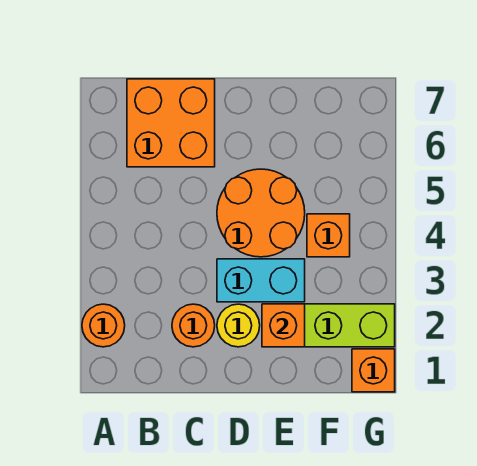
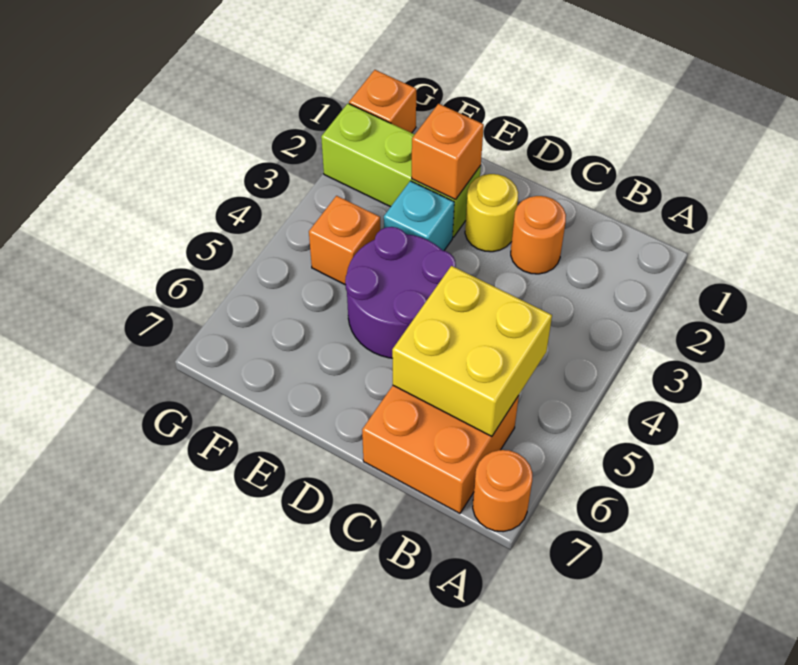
orange round brick A2 level 1 -> orange round brick A7 level 1
none -> yellow brick B5:C6 level 2
cyan brick D3:E3 level 1 -> cyan brick E3 level 1
orange round brick D4:E5 level 1 -> purple round brick D4:E5 level 1

